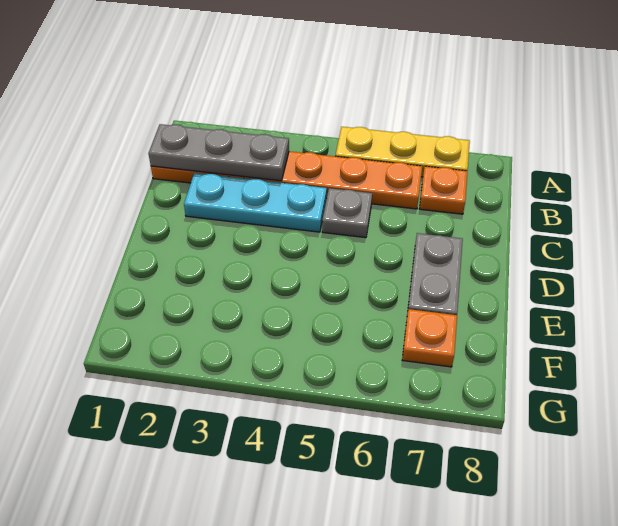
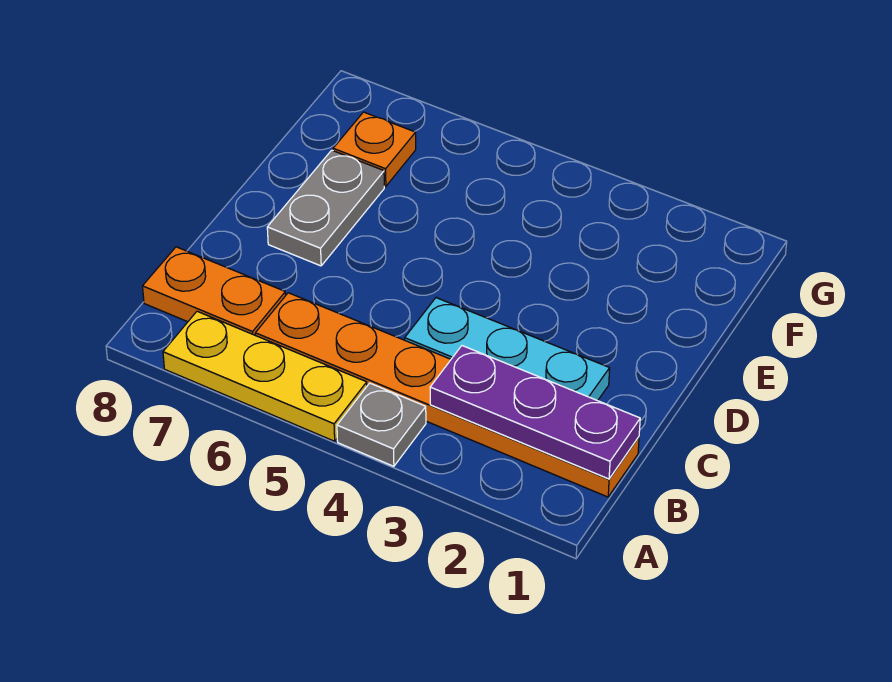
grey plate B1:B3 level 2 -> purple plate B1:B3 level 2
orange plate B7 level 1 -> orange plate B7:B8 level 1
grey plate C5 level 1 -> grey plate A4 level 1

